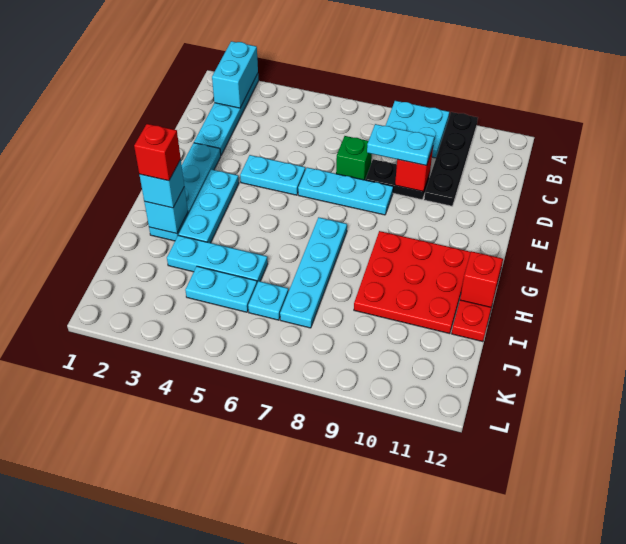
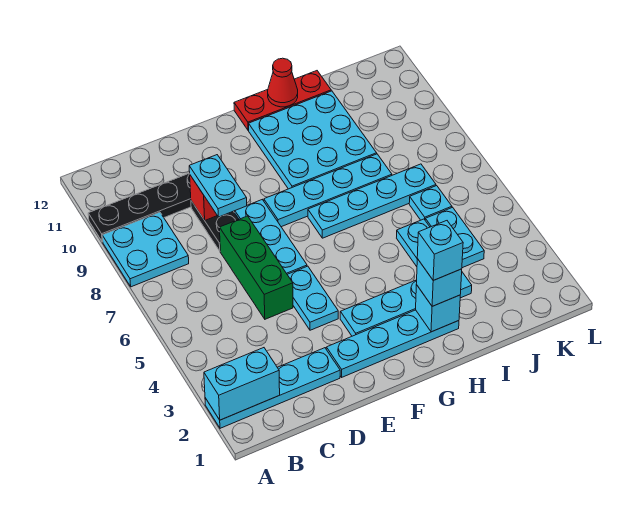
green brick D7 level 1 -> green brick D5:D7 level 1
none -> cyan plate F8:I8 level 1
red plate G9:I11 level 1 -> cyan plate G9:I11 level 1
red brick H2 level 4 -> cyan brick H2 level 4
red brick H12 level 2 -> red cone H12 level 2

